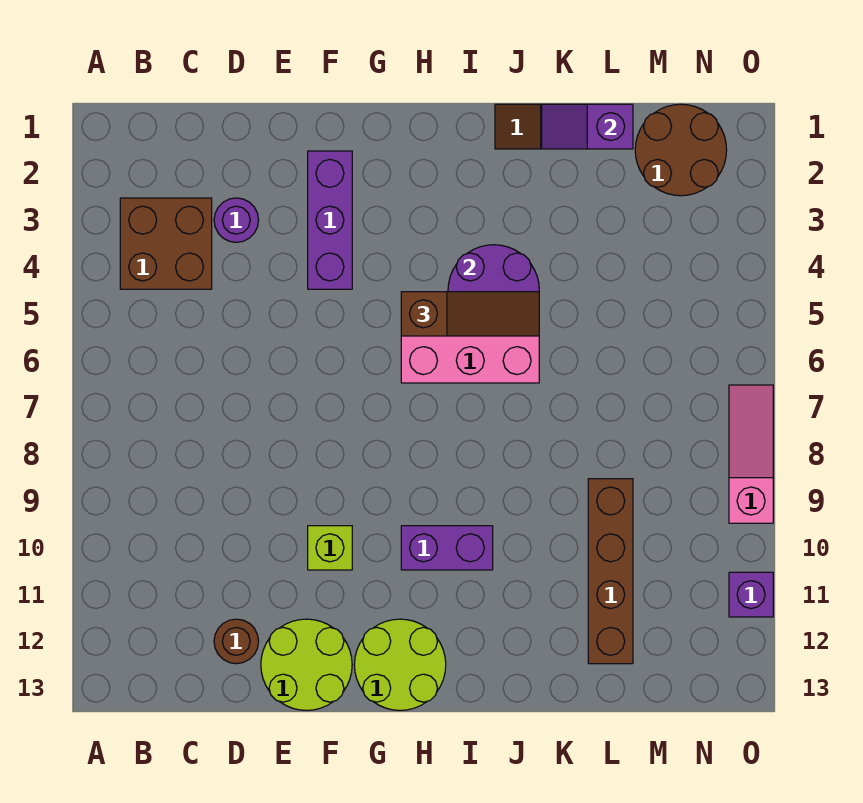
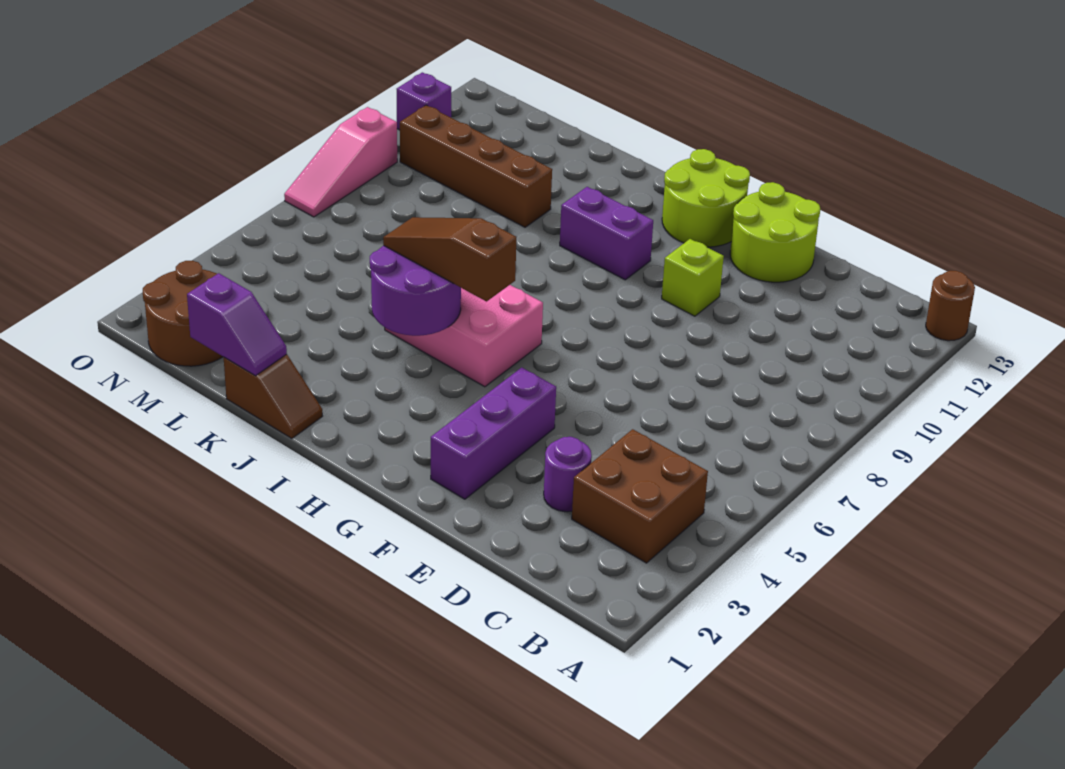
brown round brick D12 level 1 -> brown round brick A13 level 1
brown brick L9:L12 level 1 -> brown brick K10:N10 level 1

